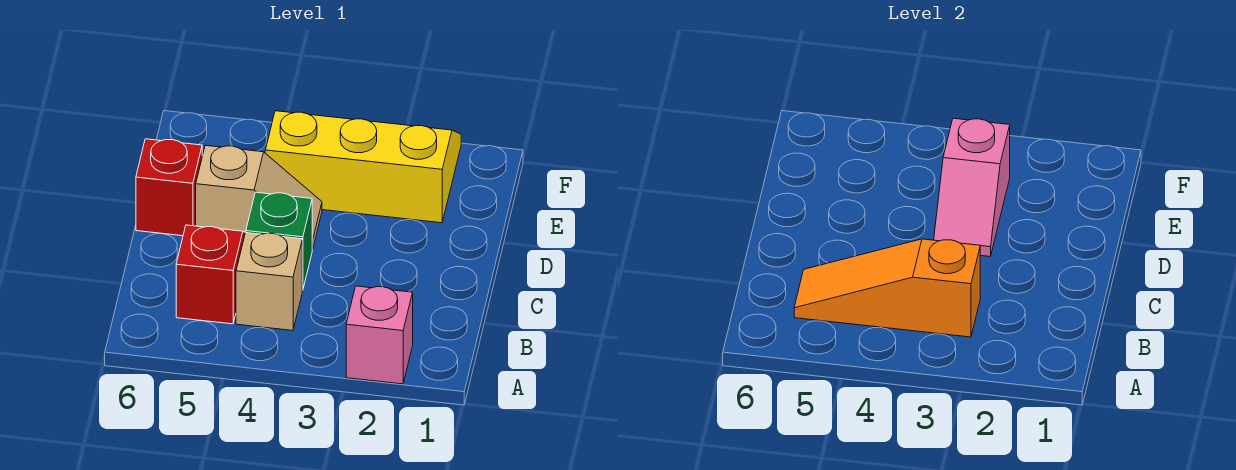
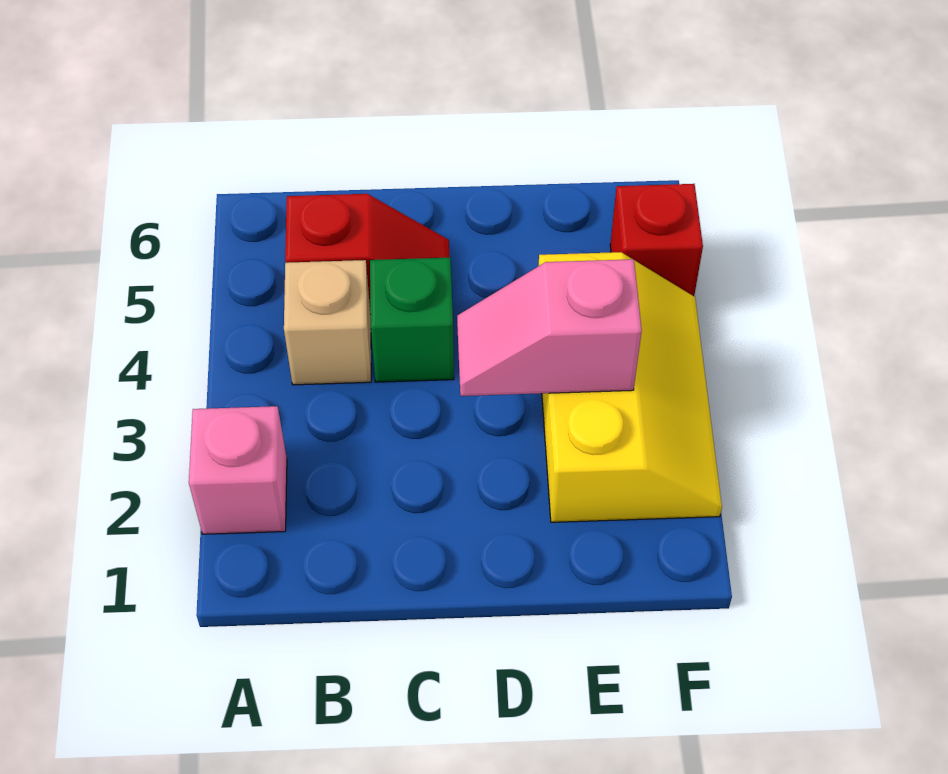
orange slope B3:B5 level 2 top 3 -> none
tan slope D4:D5 level 1 top 5 -> none
red brick D6 level 1 -> red brick F5 level 1

